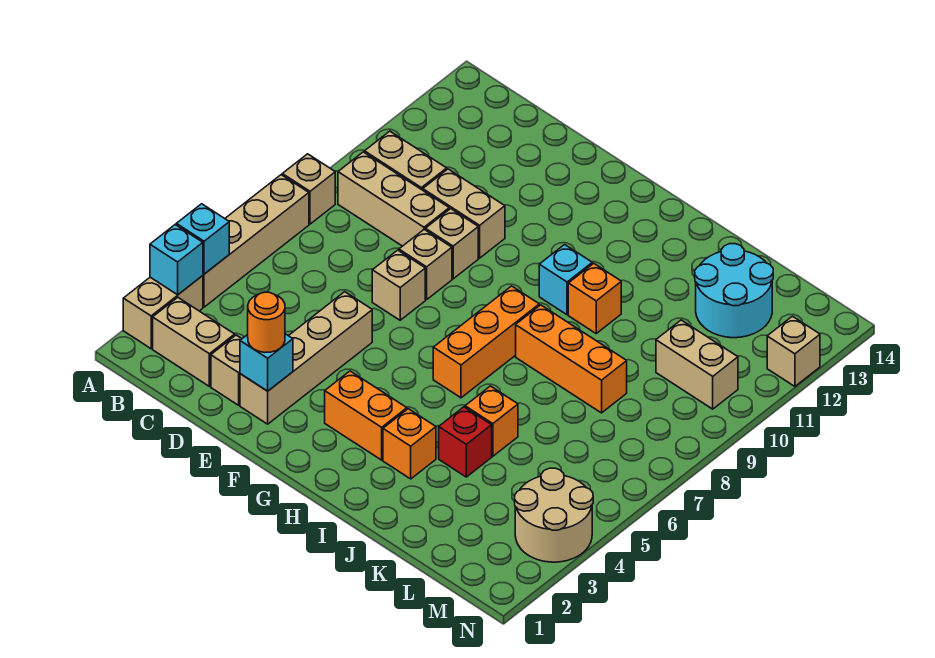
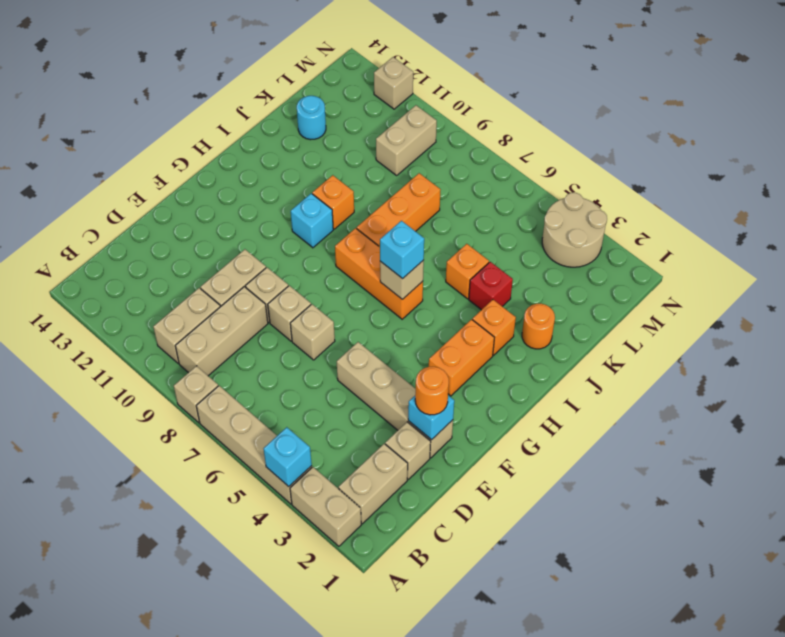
cyan brick A3 level 2 -> cyan brick H6 level 3
none -> tan brick H6 level 2
none -> orange round brick J2 level 1
cyan round brick K12:L13 level 1 -> cyan round brick K13 level 1

